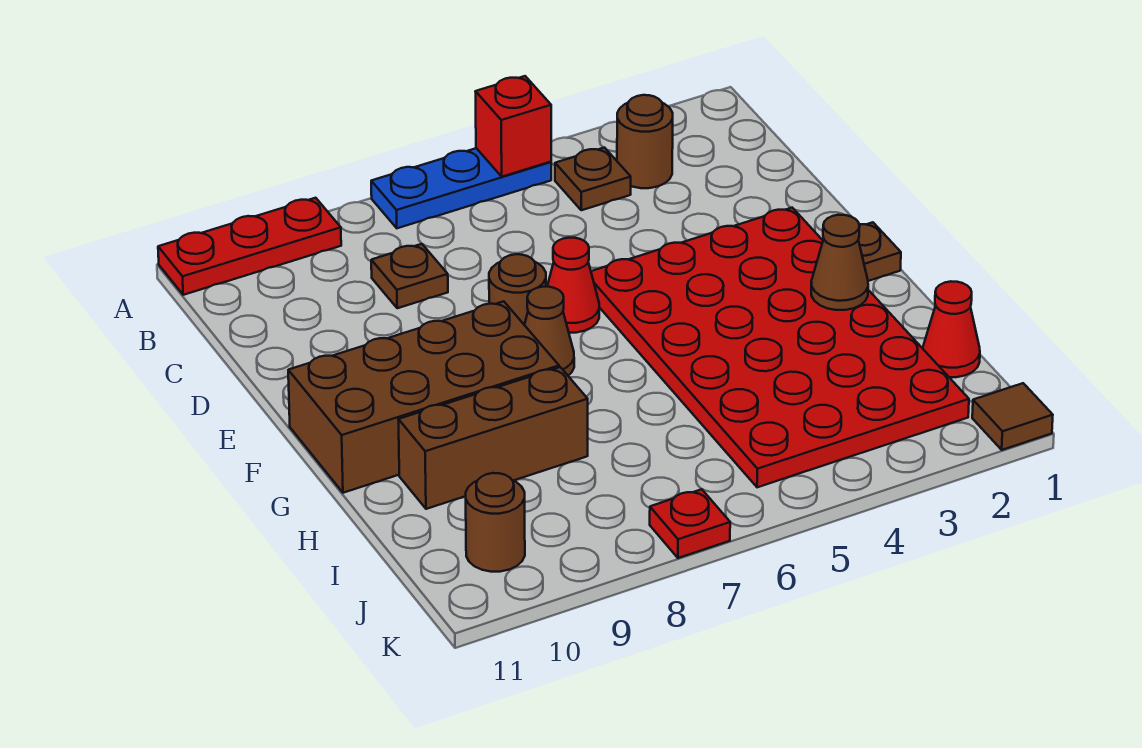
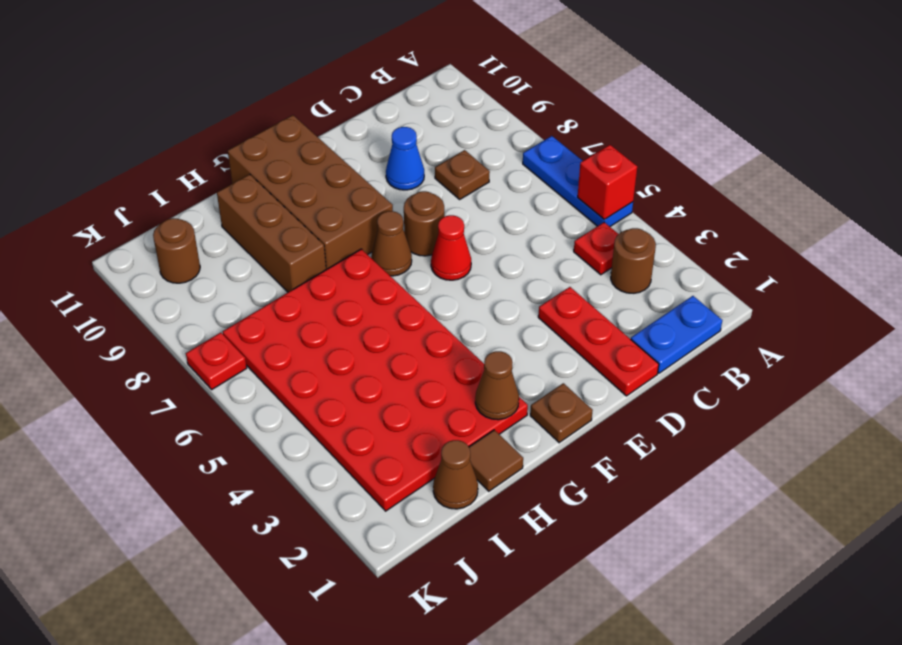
red plate A9:A11 level 1 -> red plate D1:D3 level 1
none -> blue plate B1:C1 level 1
brown plate B4 level 1 -> red plate B4 level 1
none -> blue cone D9 level 1
red plate E2:J5 level 1 -> red plate G2:J7 level 1
red cone I1 level 1 -> brown cone I1 level 1
brown tile K1 level 1 -> brown tile H1 level 1

